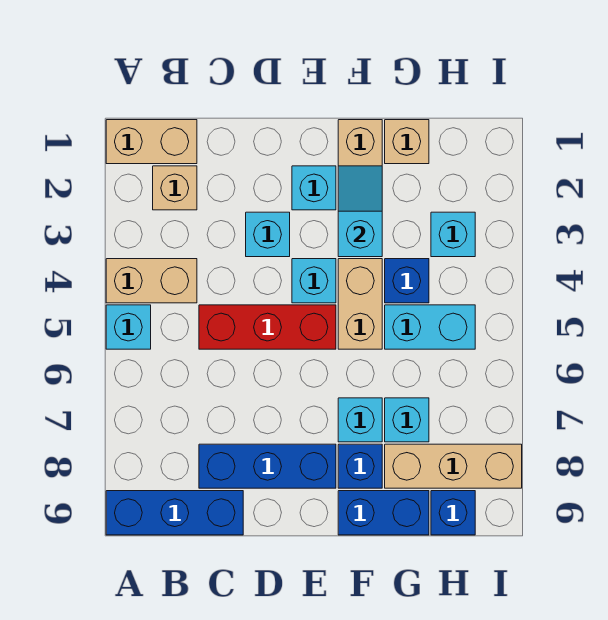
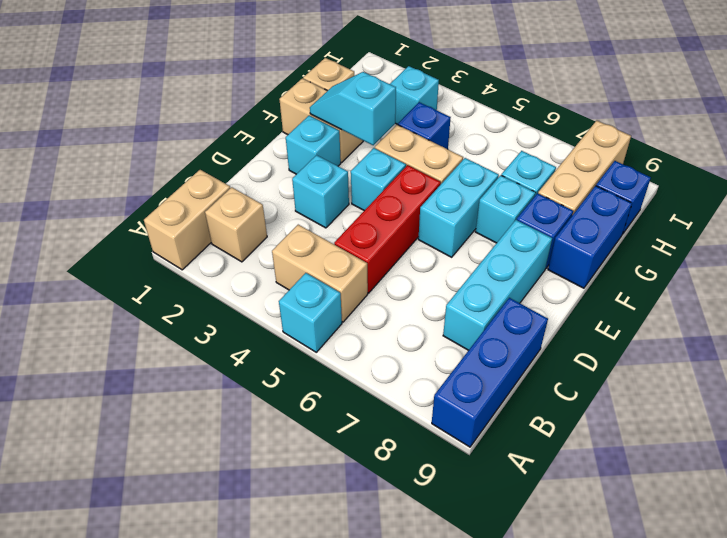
tan brick A4:B4 level 1 -> tan brick B4:B5 level 1
blue brick C8:E8 level 1 -> cyan brick C8:E8 level 1
cyan brick G5:H5 level 1 -> cyan brick E6:F6 level 1

